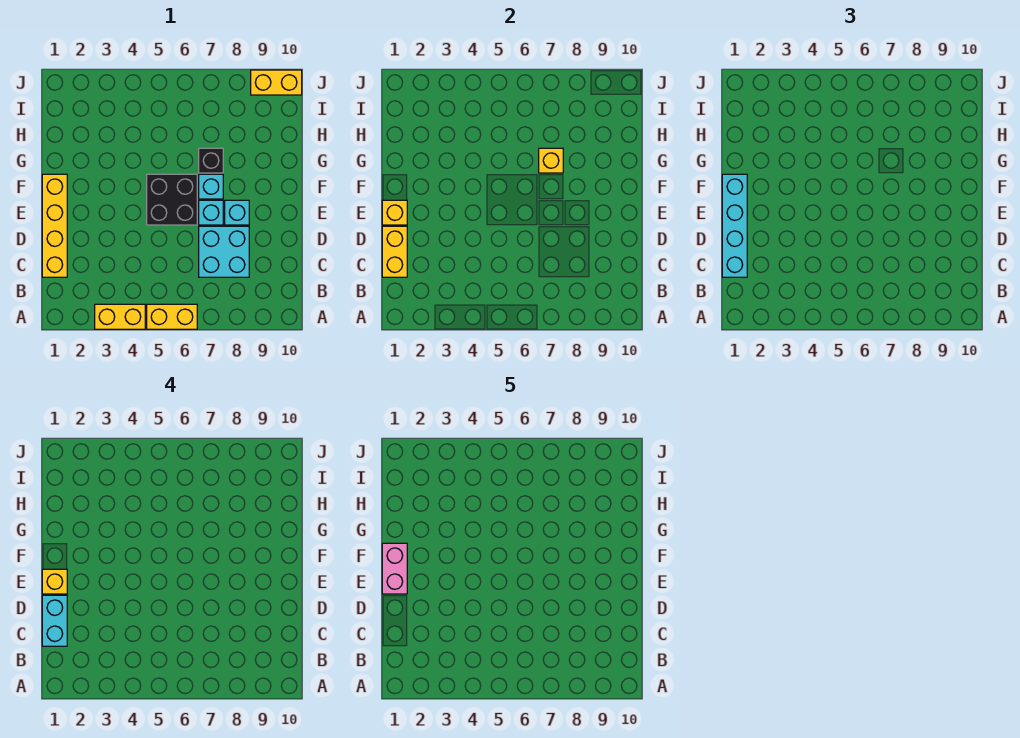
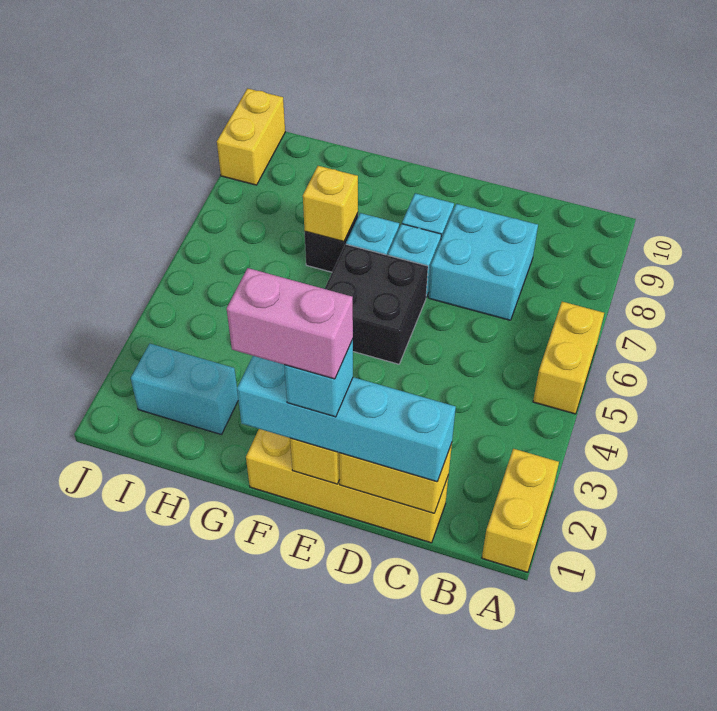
yellow brick A3:A4 level 1 -> yellow brick A1:A2 level 1
cyan brick C1:D1 level 4 -> cyan brick H2:I2 level 1
yellow brick E1 level 4 -> cyan brick E1 level 4

